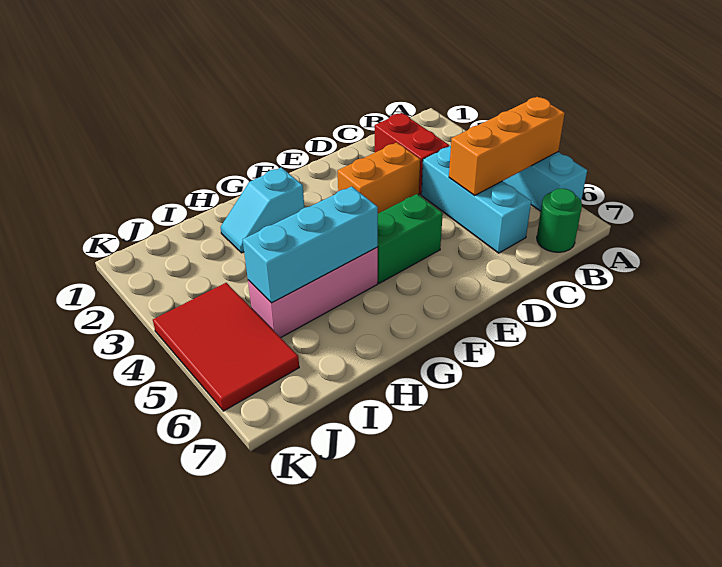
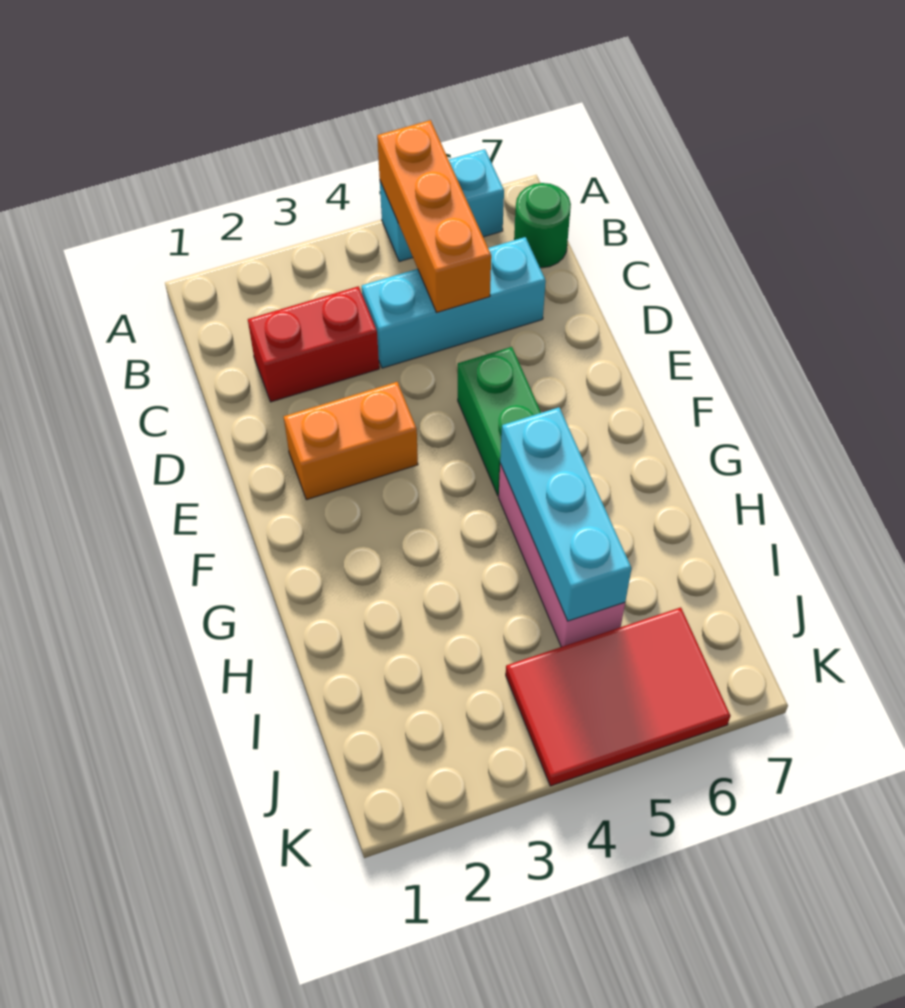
orange brick D3:E3 level 1 -> orange brick E2:E3 level 1
cyan slope G2:H2 level 1 top G -> none

